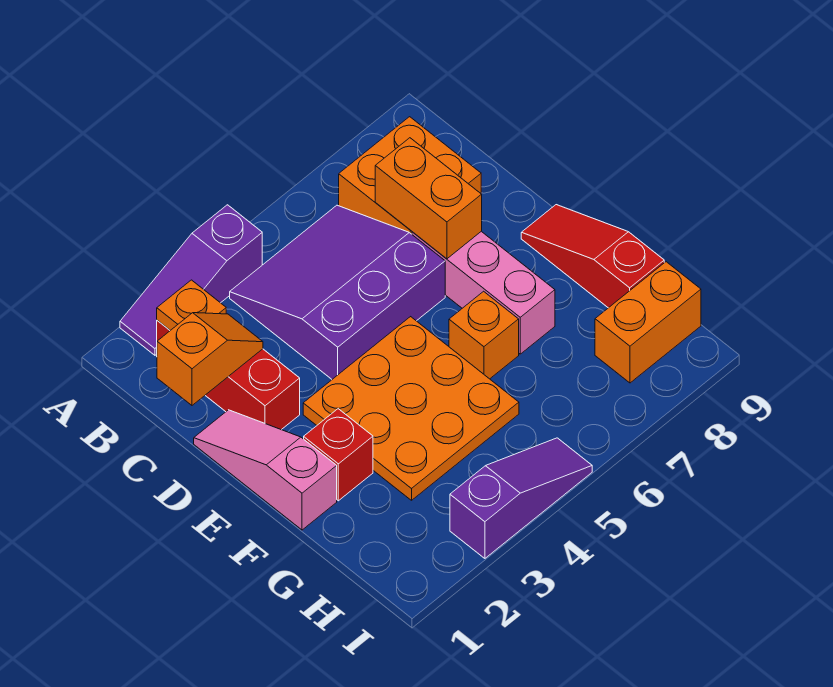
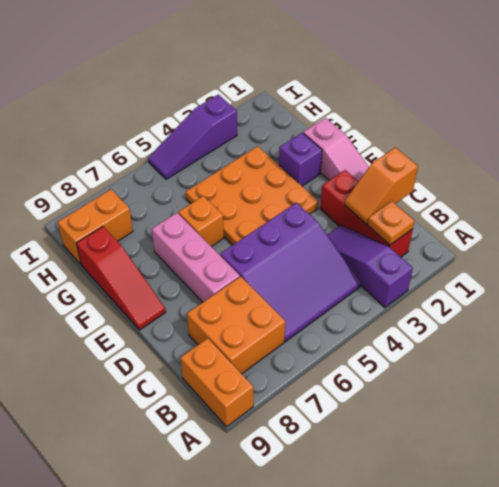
purple slope A2:A4 level 1 top 4 -> purple slope A3:C3 level 1 top A
orange brick C7:D7 level 2 -> orange brick A9:B9 level 1
red brick F2 level 1 -> purple brick F2 level 1

